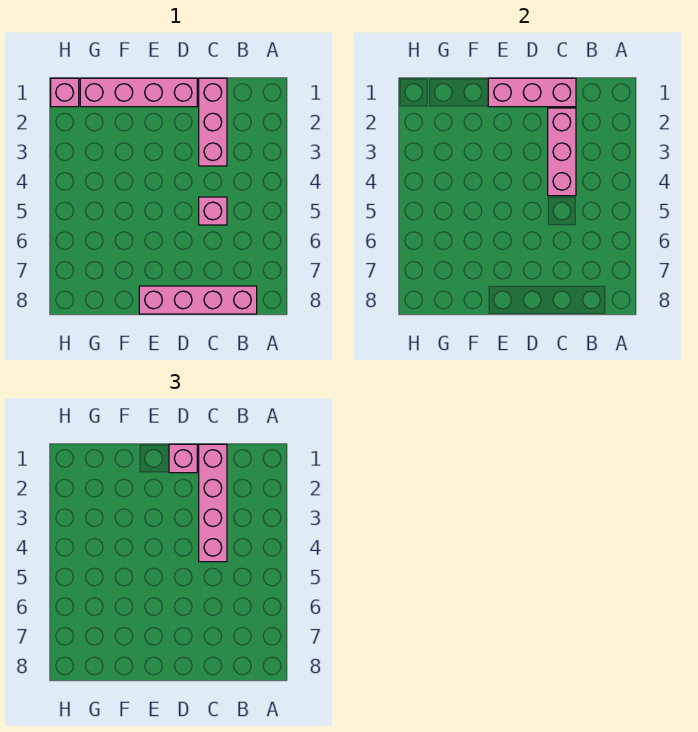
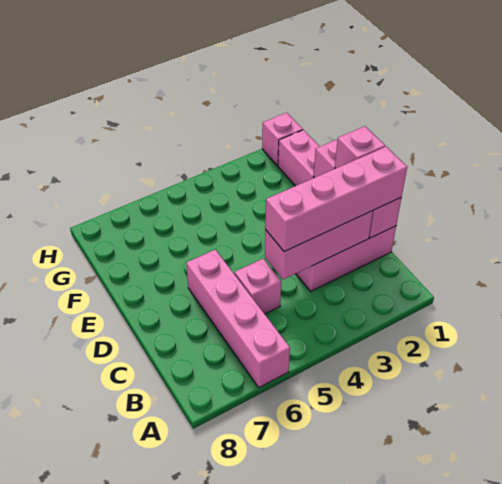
pink brick B8:E8 level 1 -> pink brick A6:D6 level 1

